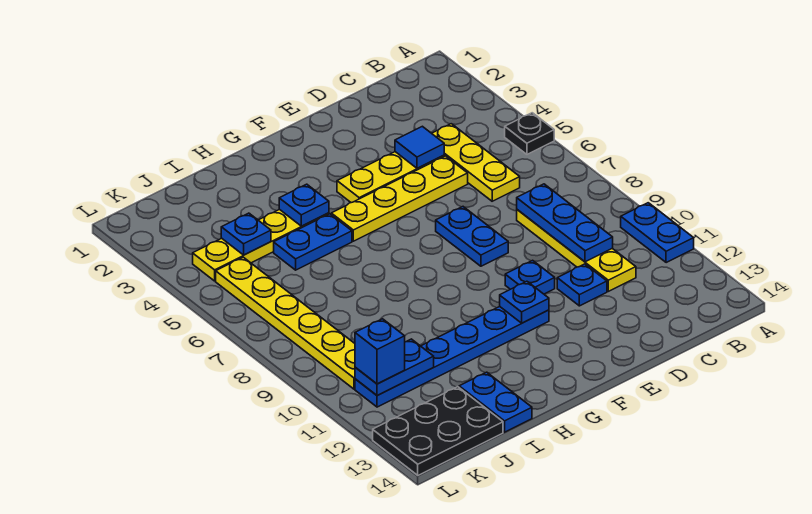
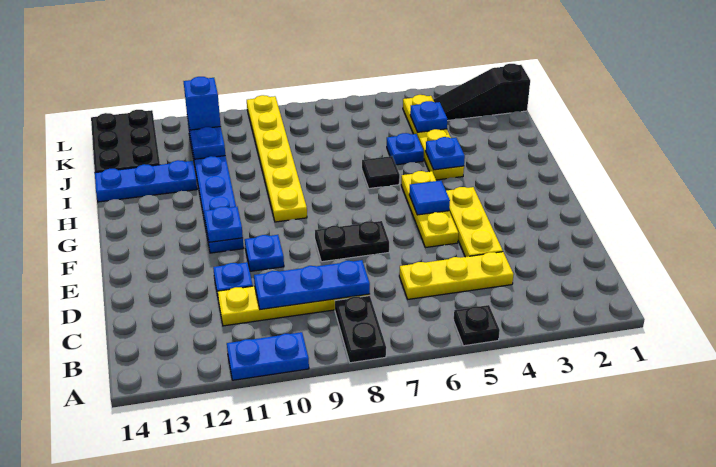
none -> black plate A8:B8 level 1
blue tile D4 level 2 -> blue tile F5 level 2
yellow plate D5:G5 level 1 -> yellow plate E5:G5 level 1
blue plate E7:E8 level 1 -> black plate E7:E8 level 1
blue plate H5:I5 level 1 -> blue plate I5 level 1
none -> black tile H6 level 1
blue plate I13:I14 level 1 -> blue plate I12:I14 level 1
none -> black slope K1:K3 level 1 top 1
yellow plate K5:K10 level 1 -> yellow plate G9:L9 level 1

